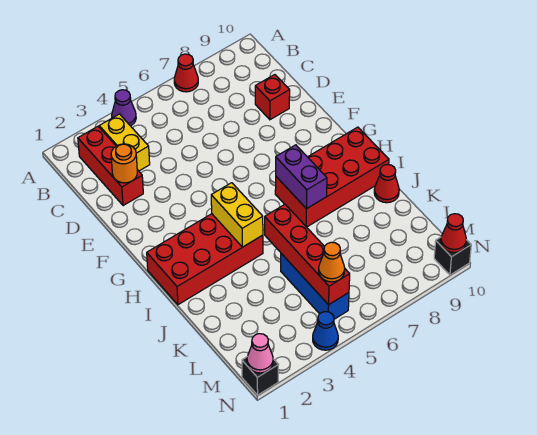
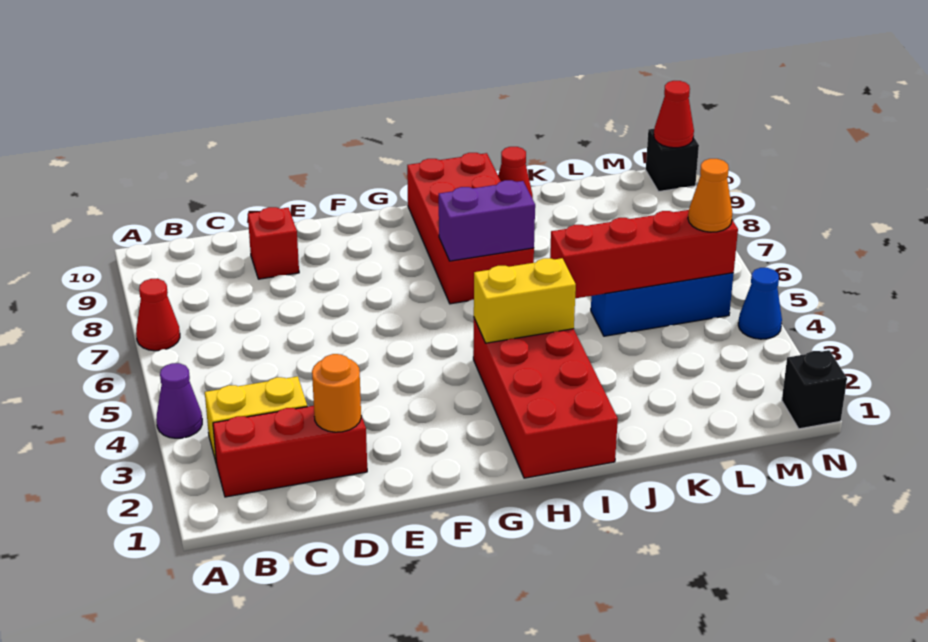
pink cone N1 level 2 -> none

